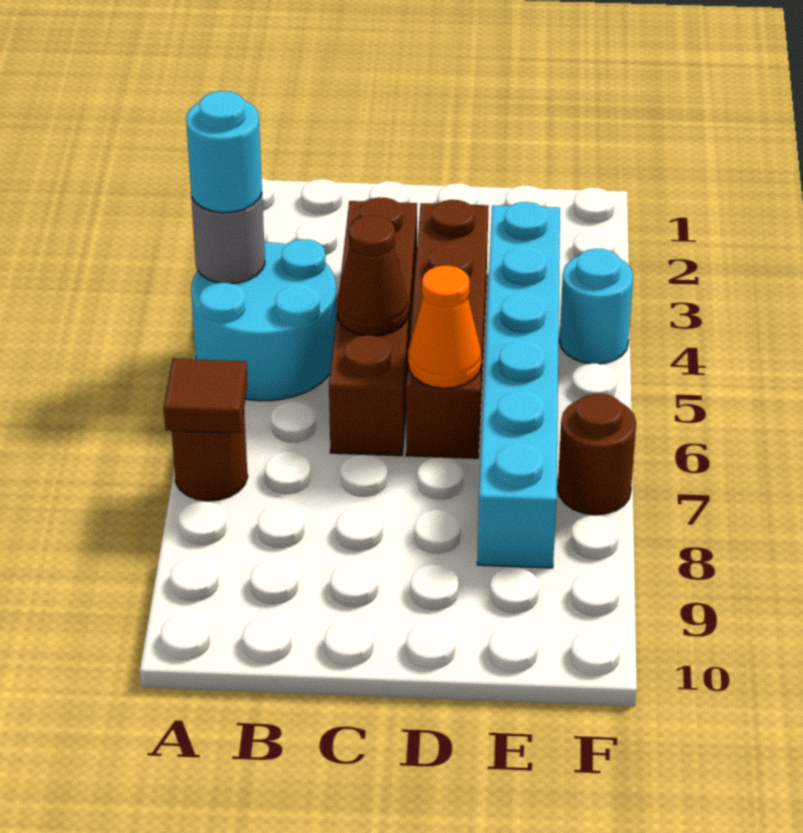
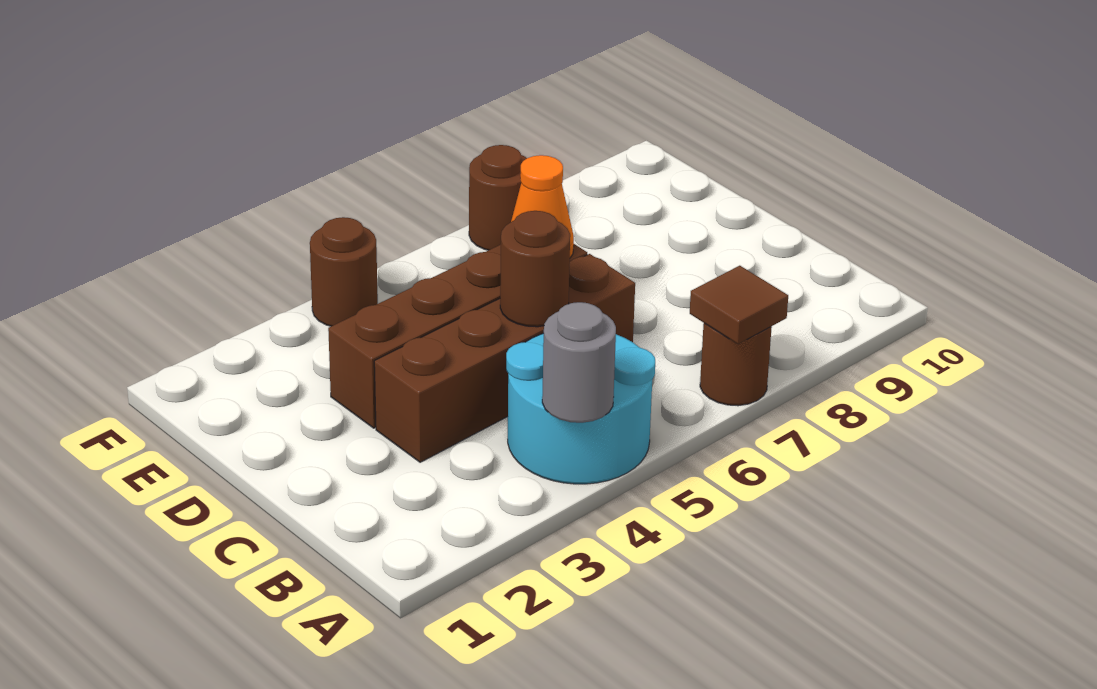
cyan round brick A4 level 3 -> none
brown cone C5 level 2 -> brown round brick C5 level 2
cyan brick E3:E8 level 1 -> none
cyan round brick F4 level 1 -> brown round brick F4 level 1

